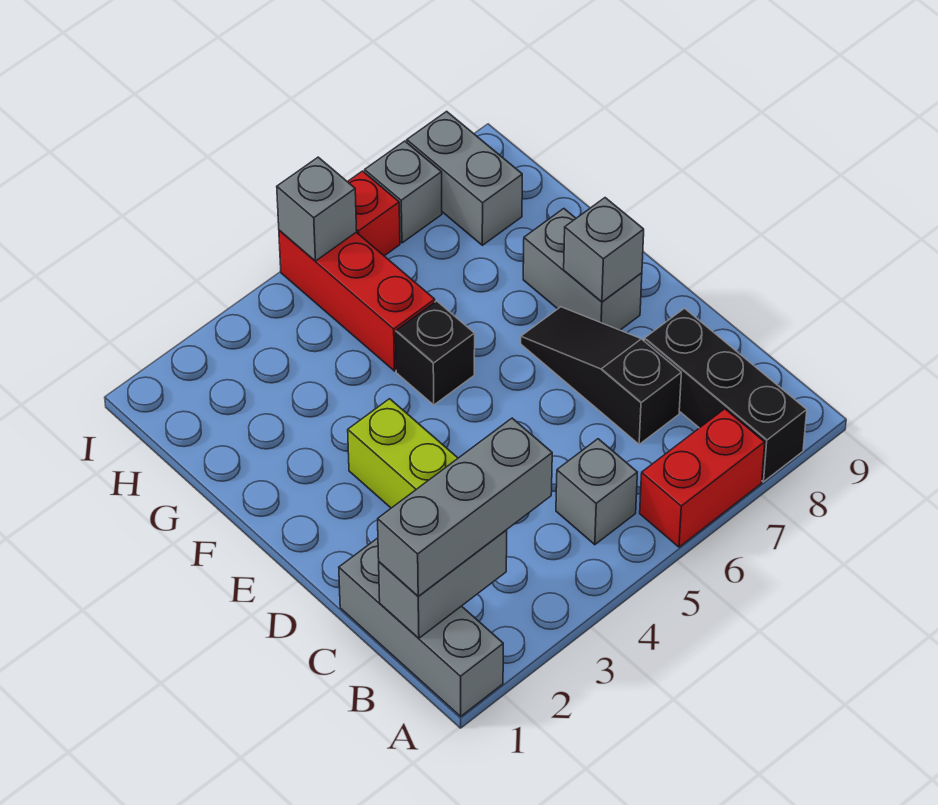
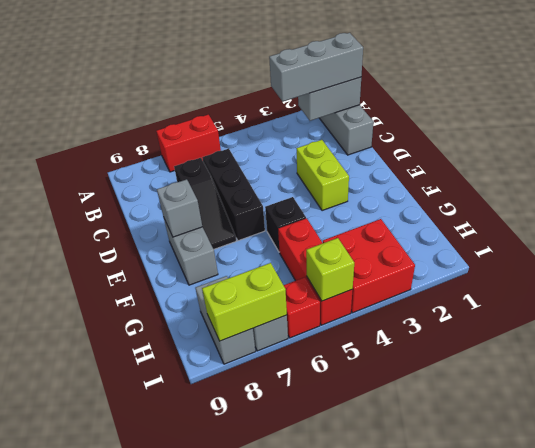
black brick A8:C8 level 1 -> black brick C6:E6 level 1
grey brick B5 level 1 -> none
none -> red brick H3:I4 level 1
grey brick I5 level 2 -> lime brick I5 level 2
none -> lime brick I7:I8 level 2

